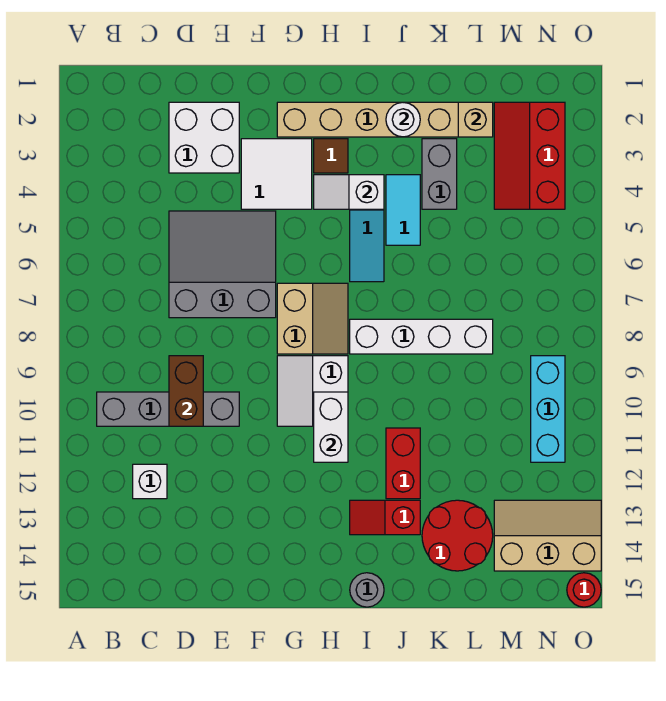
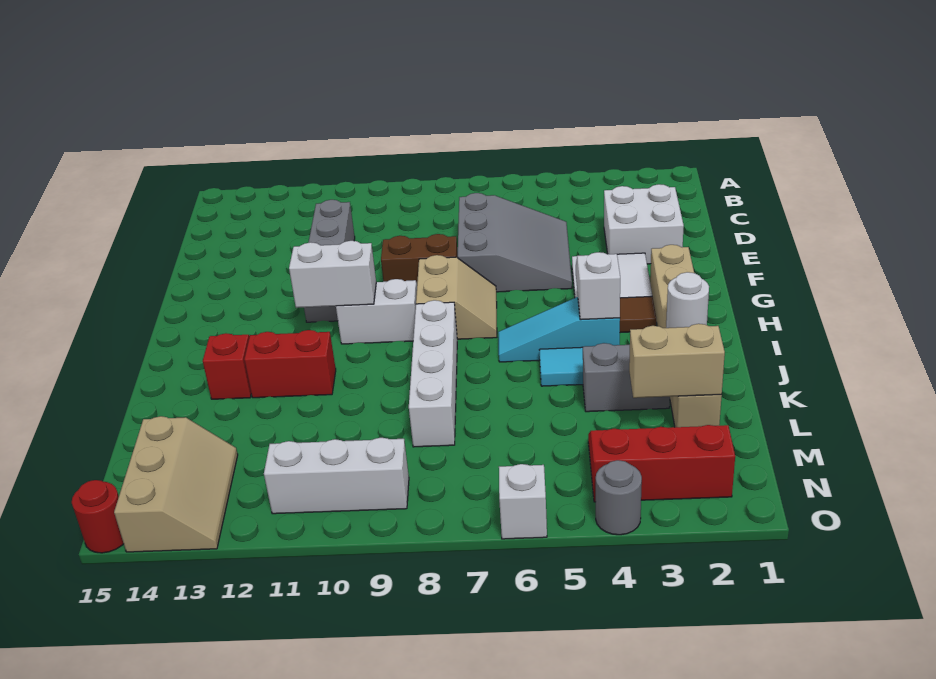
grey brick B10:E10 level 1 -> grey brick D11:G11 level 1
white brick C12 level 1 -> white brick O6 level 1
brown brick D9:D10 level 2 -> brown brick F8:F9 level 1
tan slope G7:H8 level 1 top G -> tan slope G7:H8 level 1 top 8
grey round brick I15 level 1 -> grey round brick O4 level 1
red round brick K13:L14 level 1 -> none
tan brick L2 level 2 -> tan brick L2:L3 level 2
cyan brick N9:N11 level 1 -> white brick N9:N11 level 1

